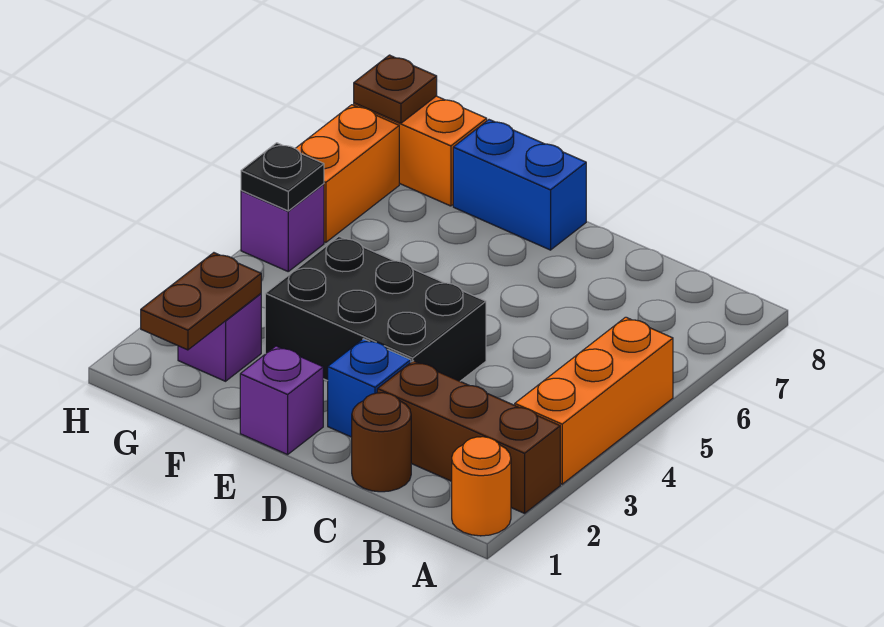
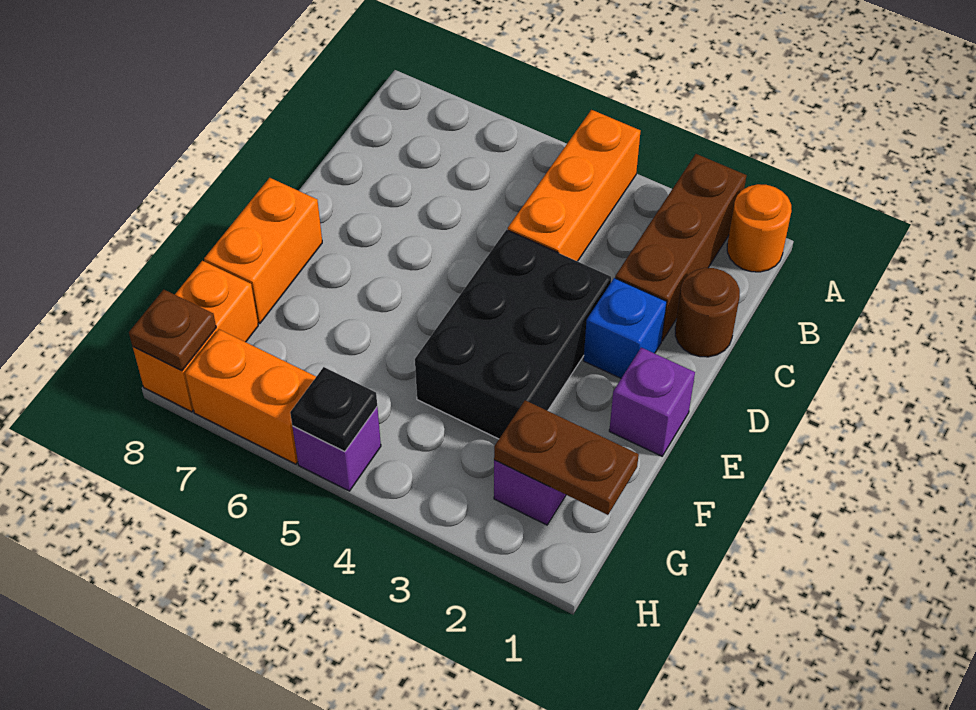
orange brick A3:A5 level 1 -> orange brick A4:C4 level 1
blue brick E8:F8 level 1 -> orange brick E8:F8 level 1

